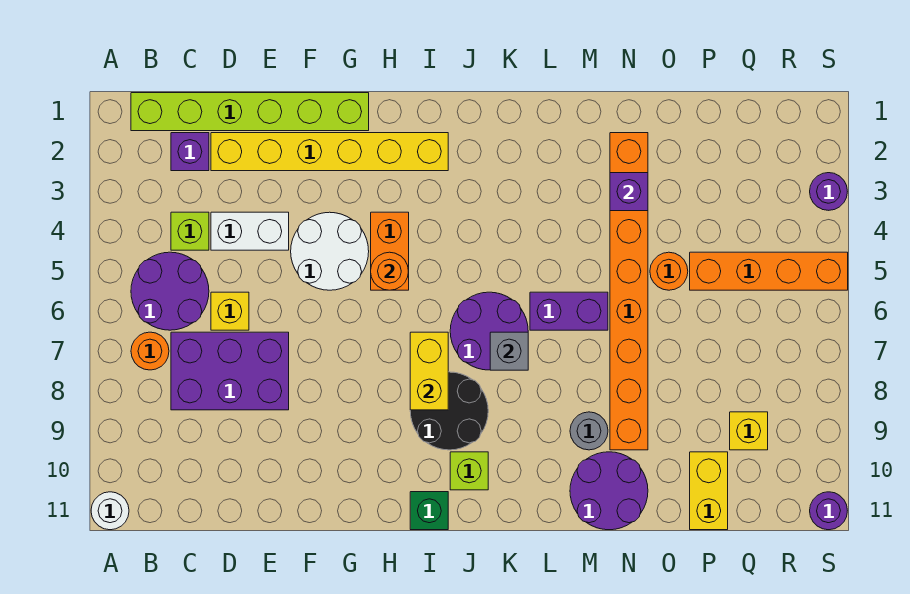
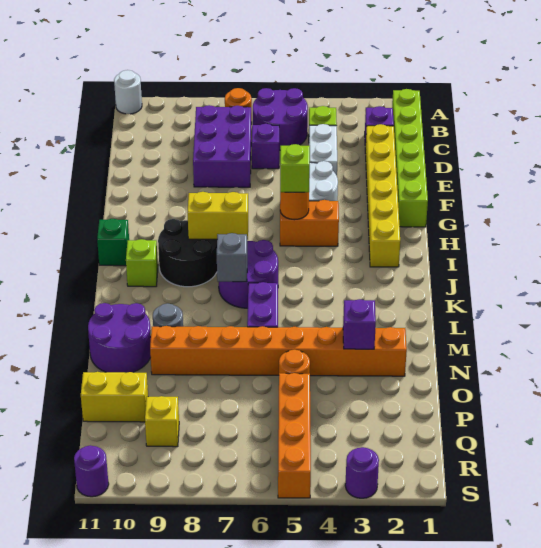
yellow brick D6 level 1 -> purple brick D6 level 1
none -> lime brick H5 level 3

